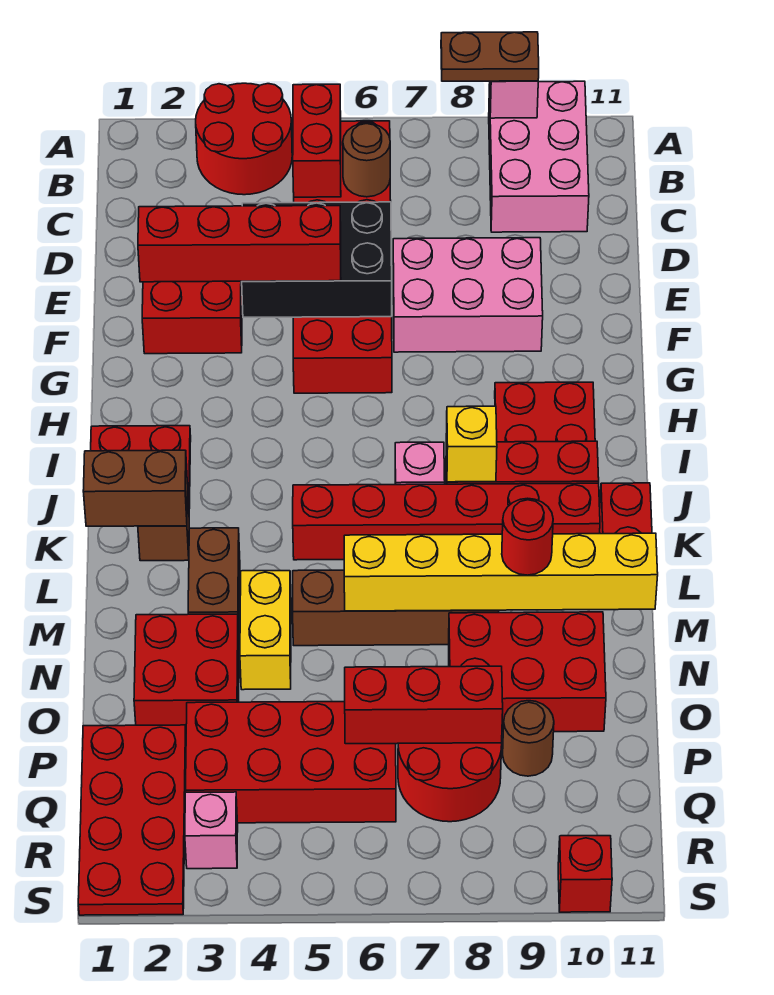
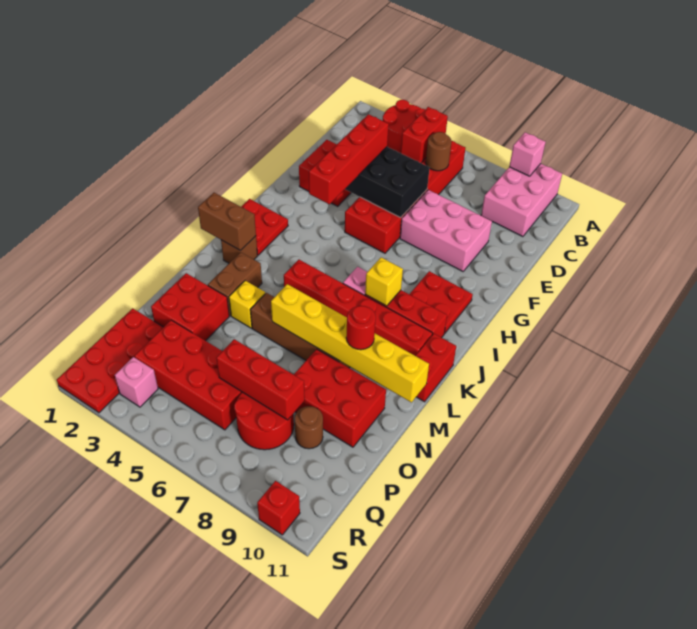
brown plate A8:A9 level 3 -> none
red brick F2:F5 level 3 -> red brick E4:H4 level 3
yellow brick M4:N4 level 1 -> yellow brick M4 level 1

